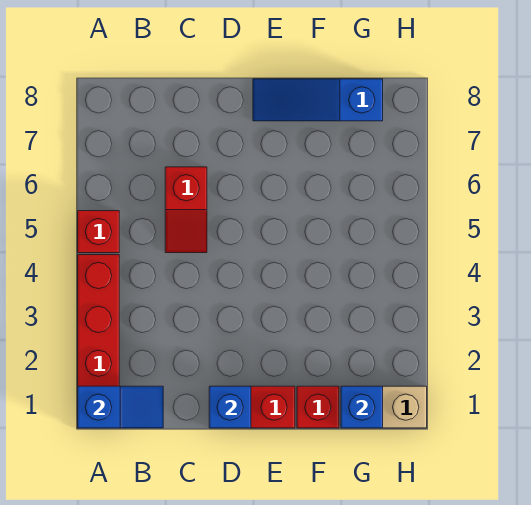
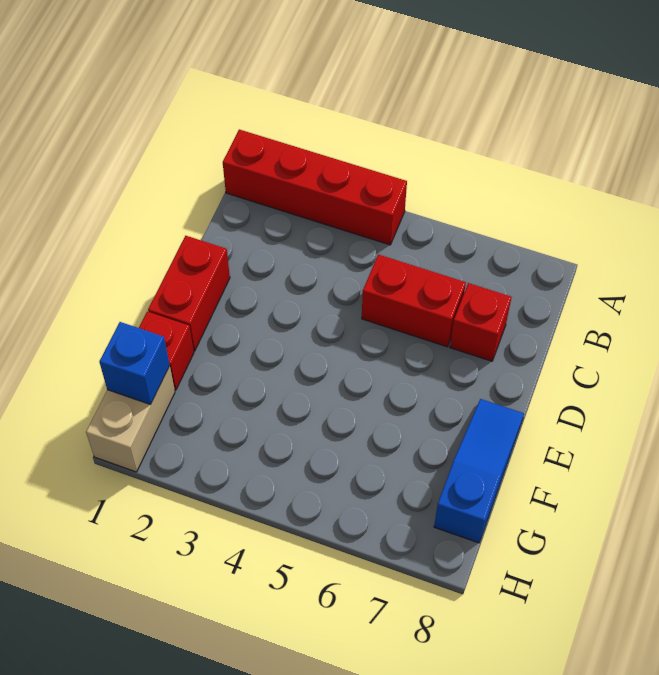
blue slope A1:B1 level 2 top A -> none
red brick A5 level 1 -> red brick C7 level 1
red slope C5:C6 level 1 top 6 -> red brick C5:C6 level 1
blue brick D1 level 2 -> none

